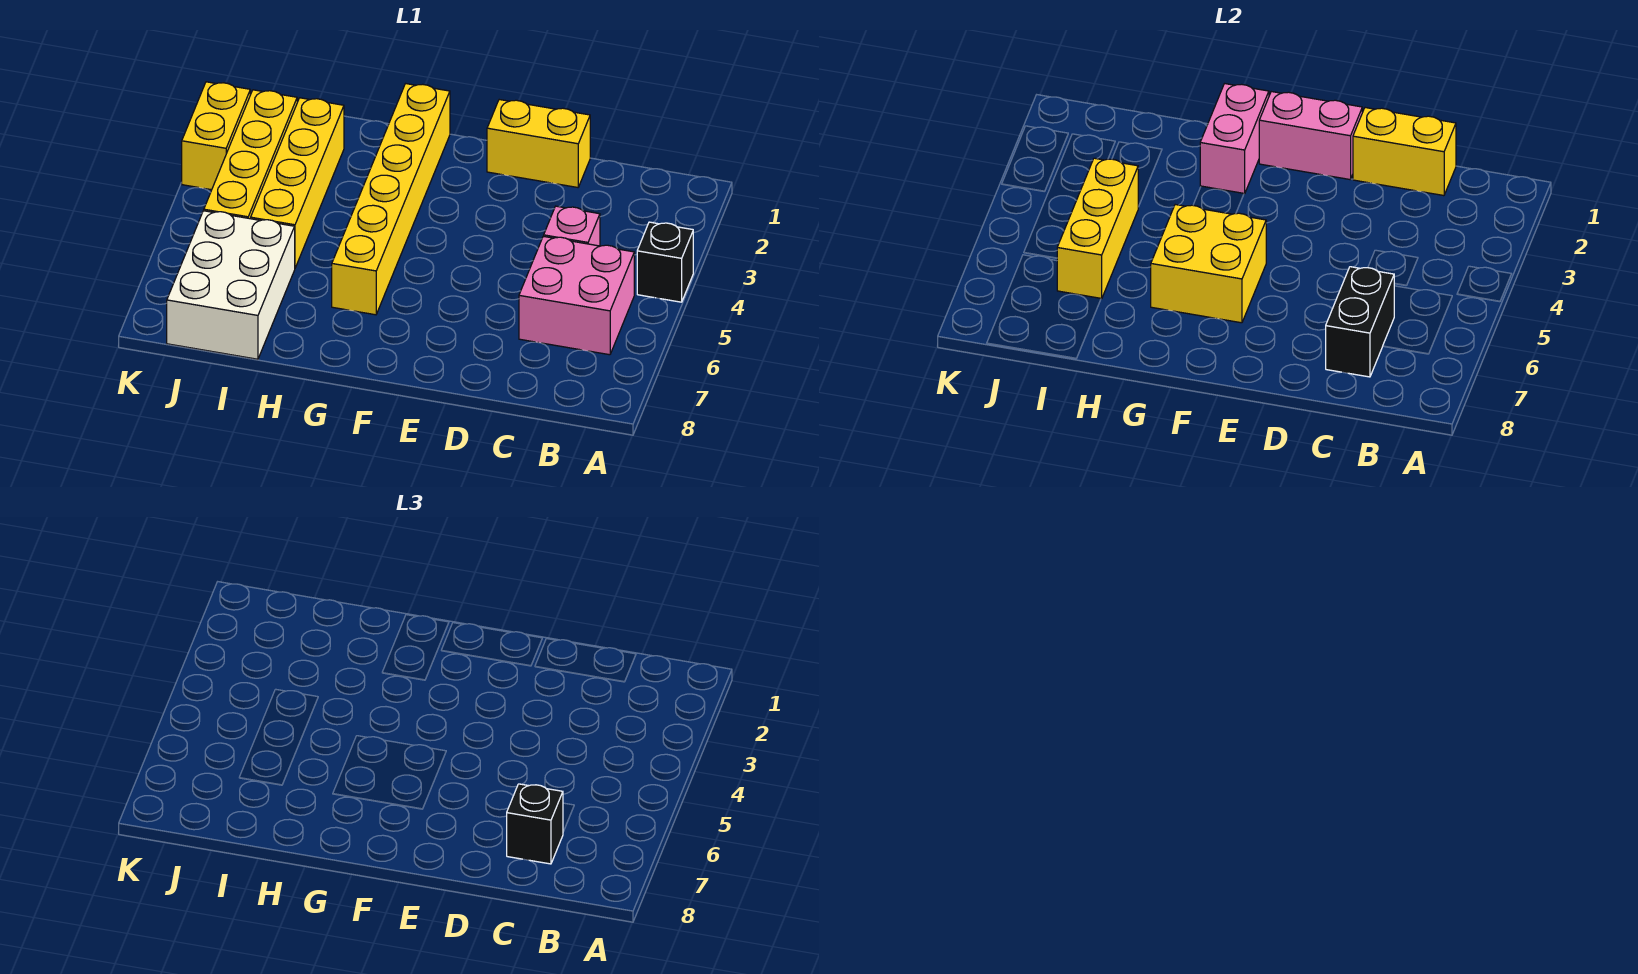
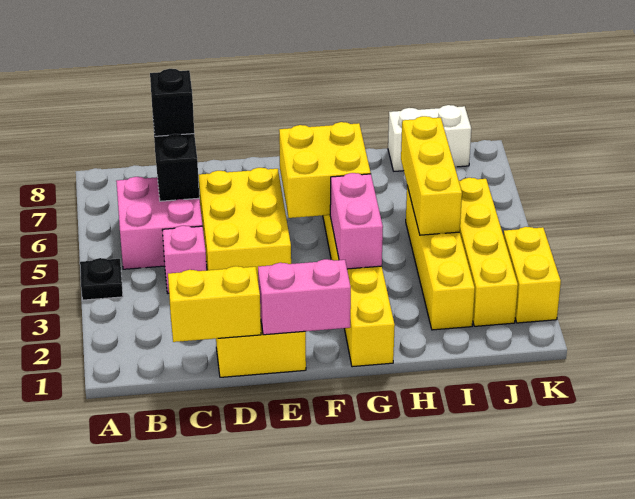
black brick A4 level 1 -> black plate A4 level 1
none -> yellow brick D4:E6 level 1
pink brick G1:G2 level 2 -> pink brick G3:G4 level 2
white brick I6:J8 level 1 -> white brick I8:J8 level 1

